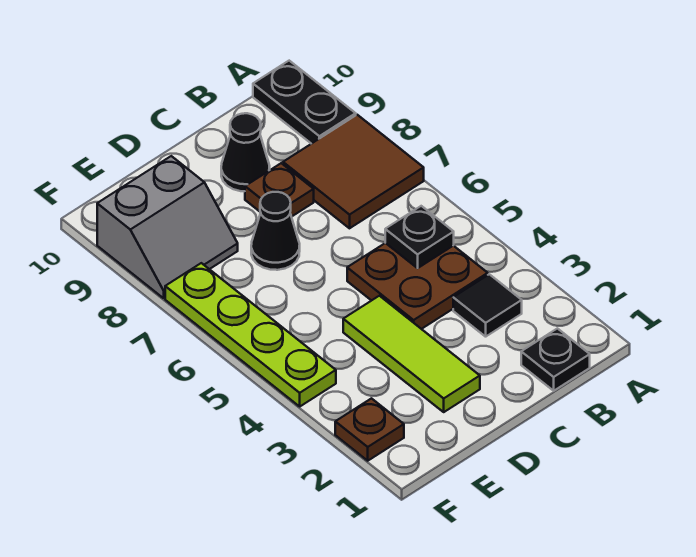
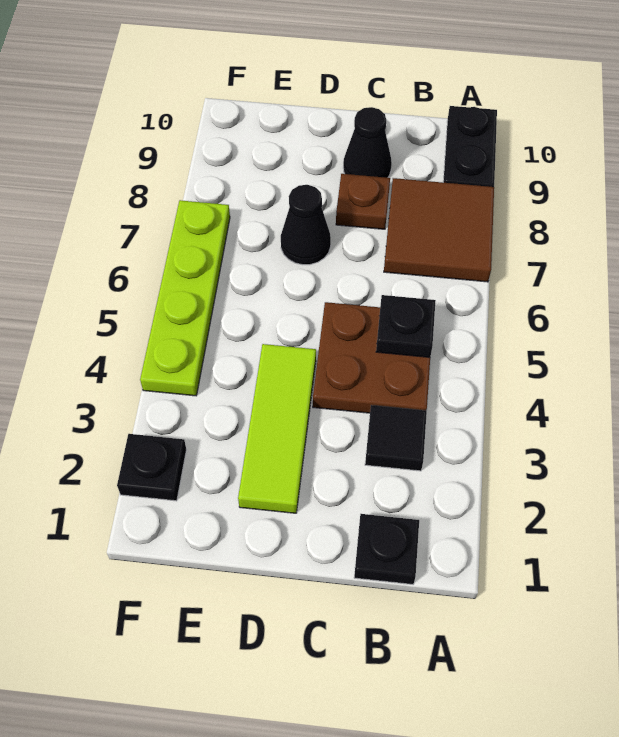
grey slope E8:F9 level 1 top 9 -> none
brown plate F2 level 1 -> black plate F2 level 1

